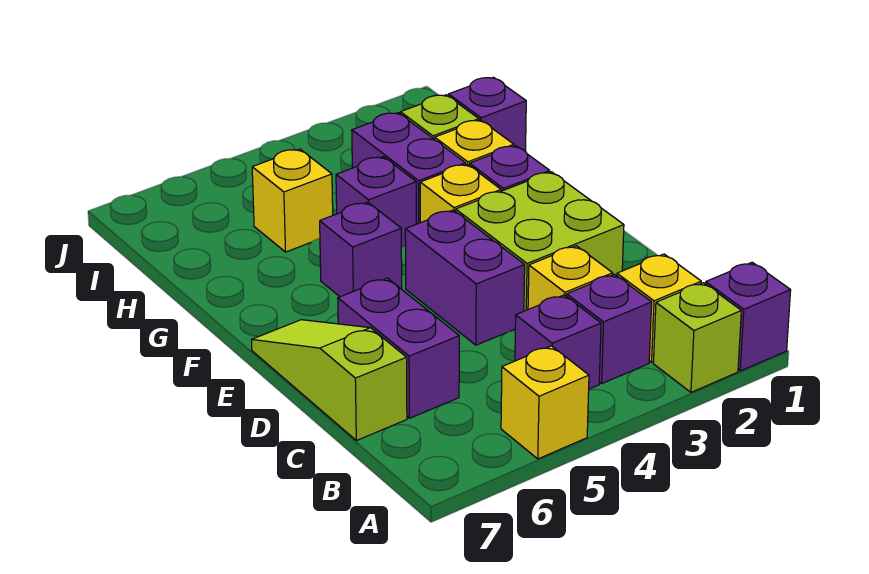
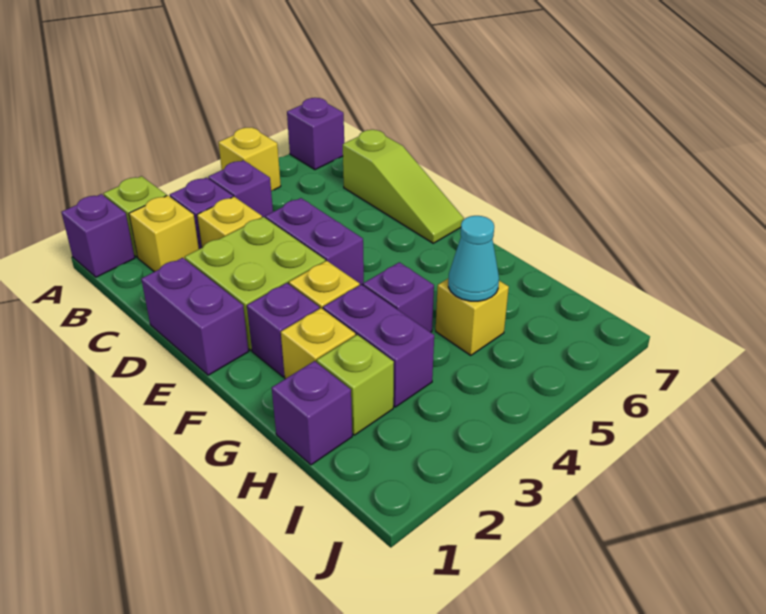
purple brick C6:D6 level 1 -> purple brick D1:E1 level 1
purple brick F5 level 1 -> purple brick A7 level 1
none -> cyan cone H5 level 2

